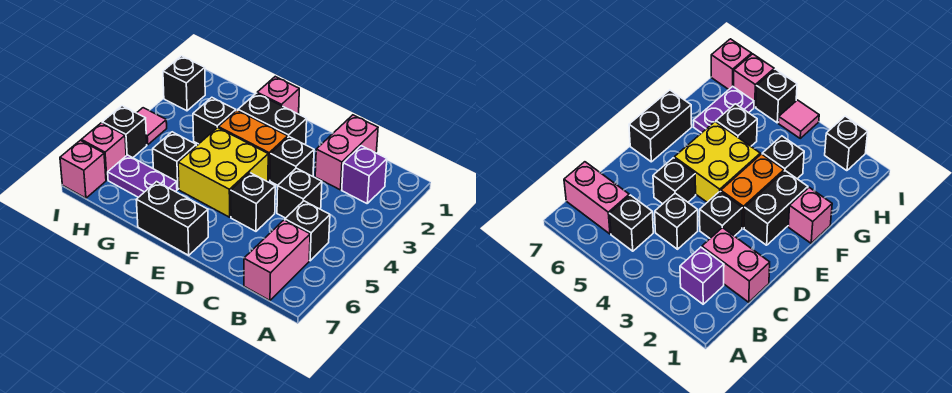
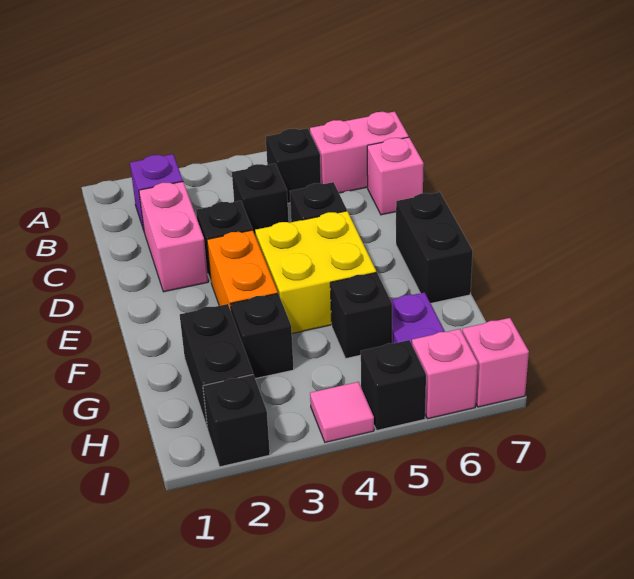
pink brick C1:C2 level 1 -> pink brick C2:D2 level 1
black brick E2:F2 level 1 -> black brick G2:H2 level 1
pink brick F1 level 1 -> pink brick C7 level 1

